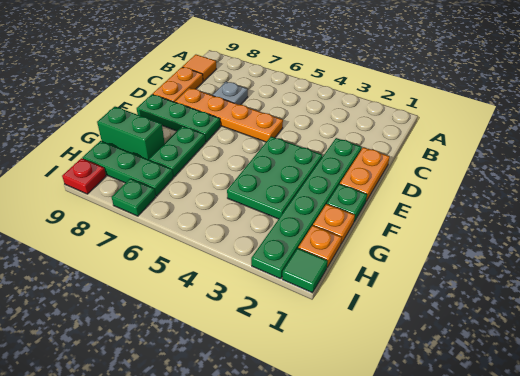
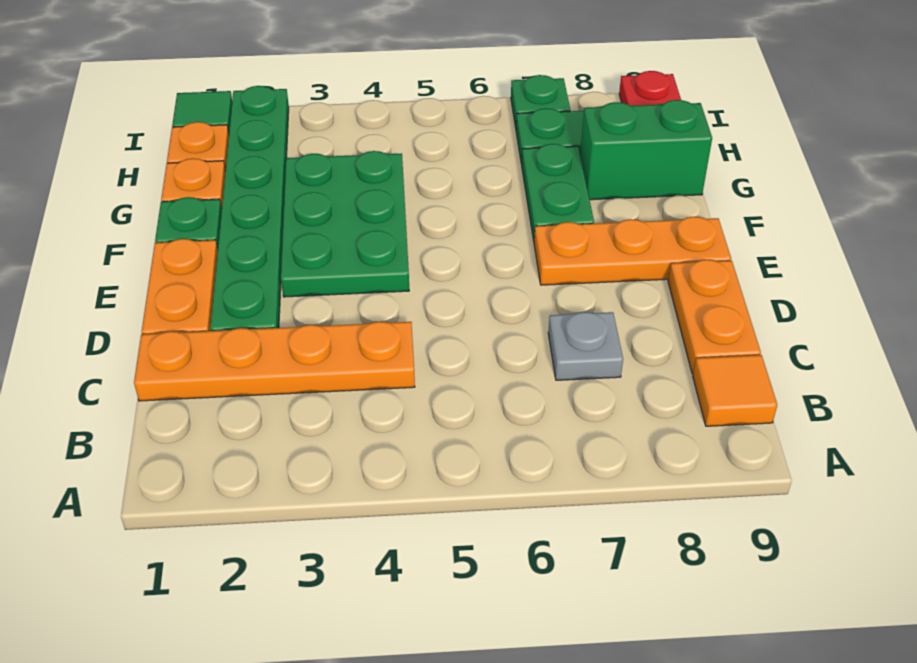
orange plate D5:D8 level 1 -> orange plate C1:C4 level 1
green plate E7:E9 level 1 -> orange plate E7:E9 level 1

